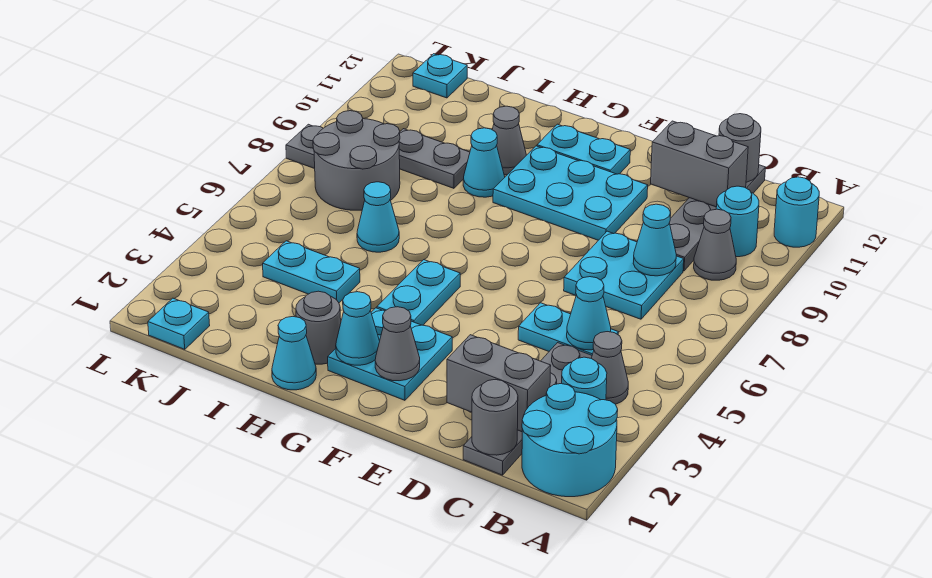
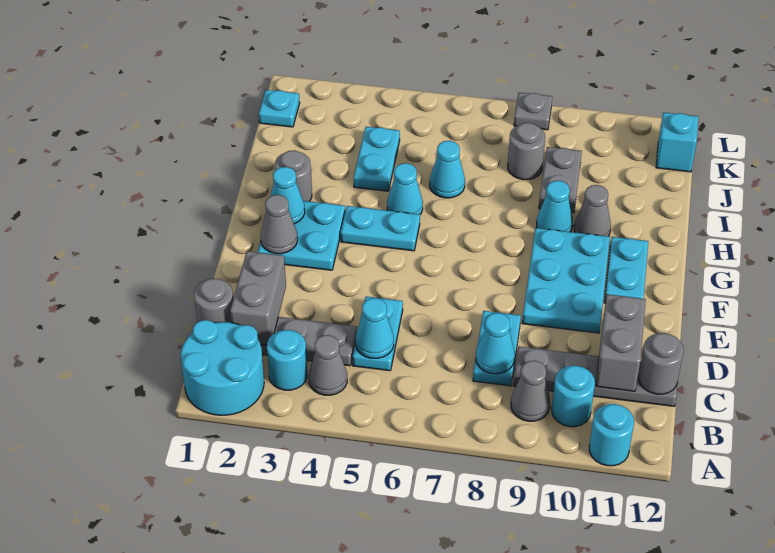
cyan plate C7:D8 level 1 -> cyan plate C8:D8 level 1
cyan cone H1 level 1 -> cyan cone H5 level 1
grey round brick J7:K8 level 1 -> grey round brick J8 level 1
cyan plate K12 level 1 -> cyan brick K12 level 1

